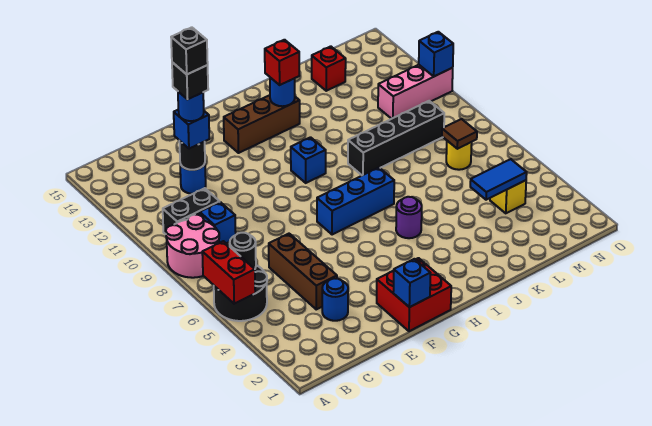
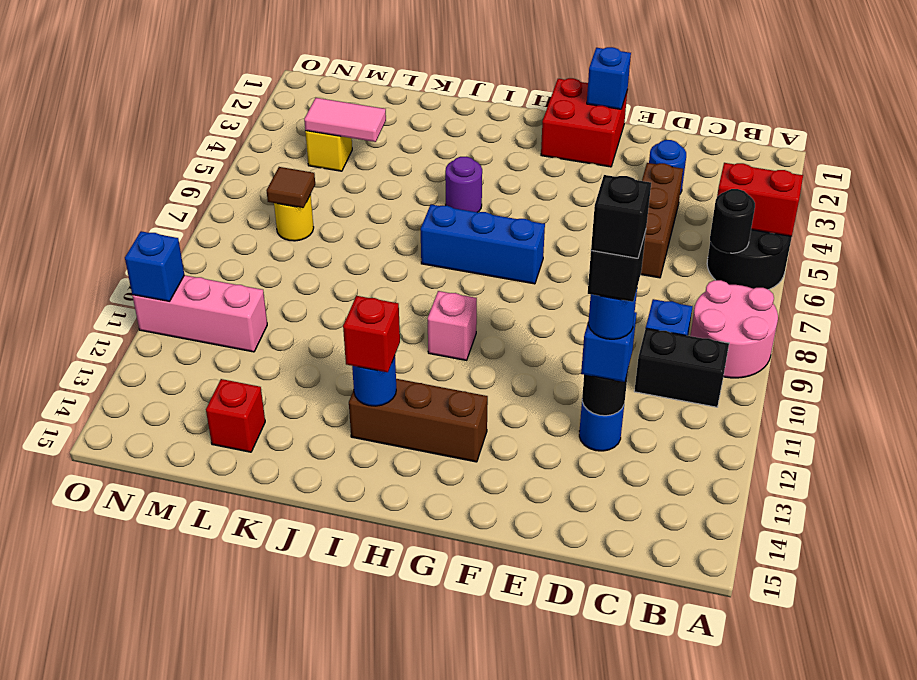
red brick A5:A6 level 2 -> red brick A5:B5 level 2
blue brick H10 level 1 -> pink brick H10 level 1
black brick J9:M9 level 1 -> none
blue tile L4:M4 level 2 -> pink tile L4:M4 level 2

